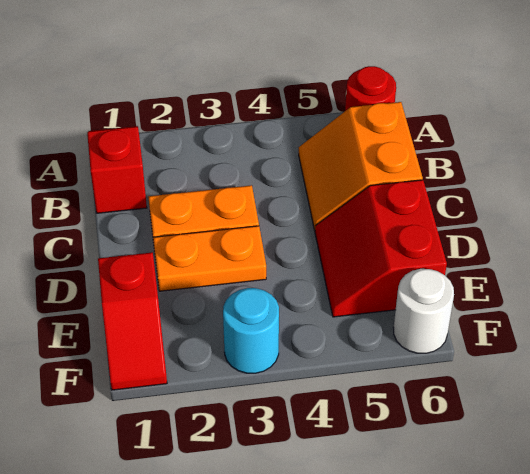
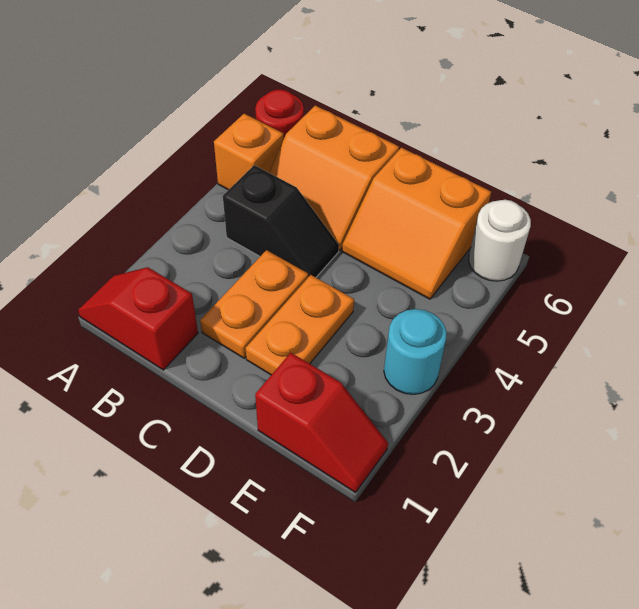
none -> orange brick A5 level 1
none -> black slope B4:C4 level 1 top B
red slope D5:E6 level 1 top 6 -> orange slope D5:E6 level 1 top 6

